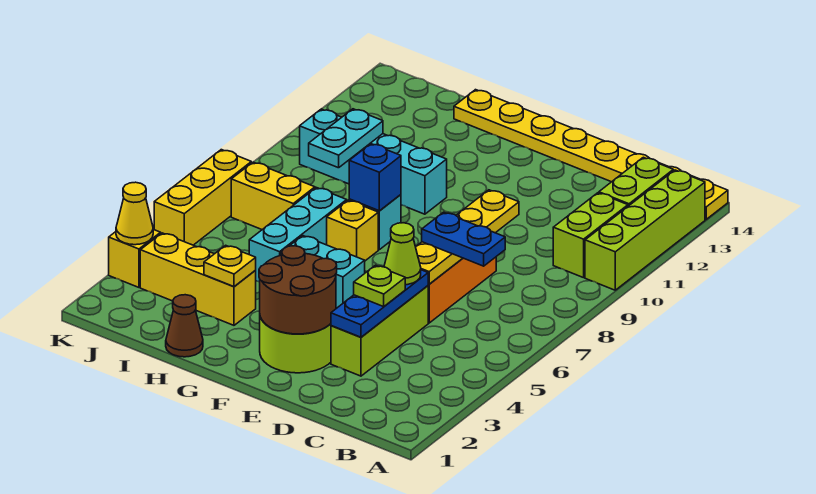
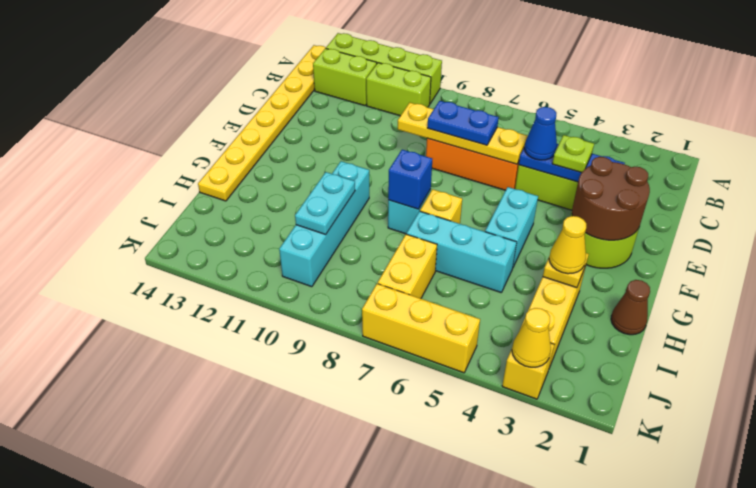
blue plate C7:D7 level 3 -> blue plate D7:D8 level 3
lime cone D5 level 3 -> blue cone D5 level 3
none -> yellow cone H3 level 3
cyan plate I9:I10 level 2 -> cyan plate H10:I10 level 2

